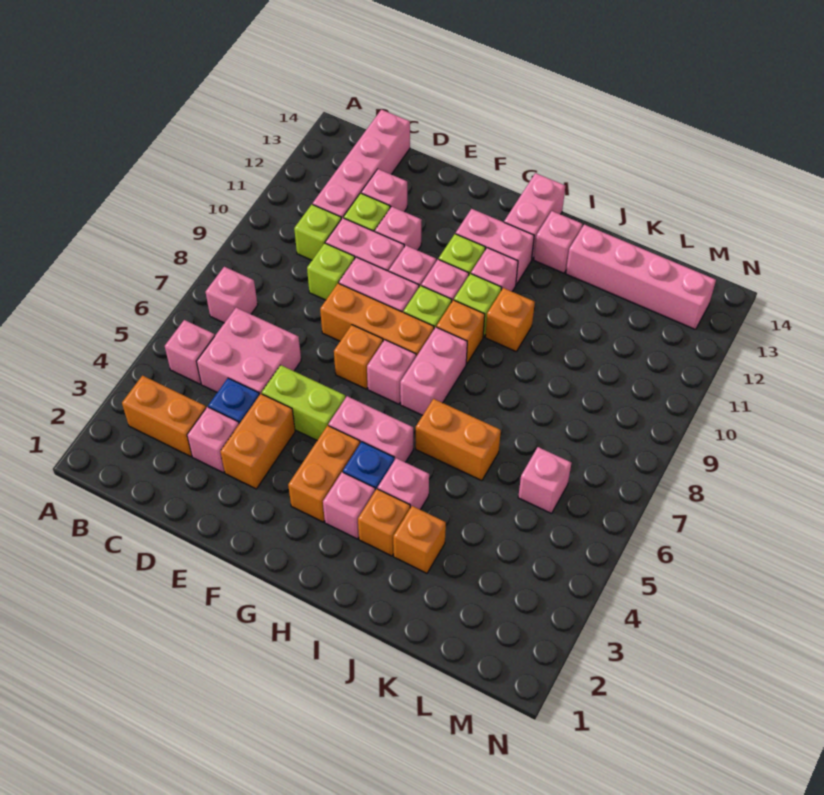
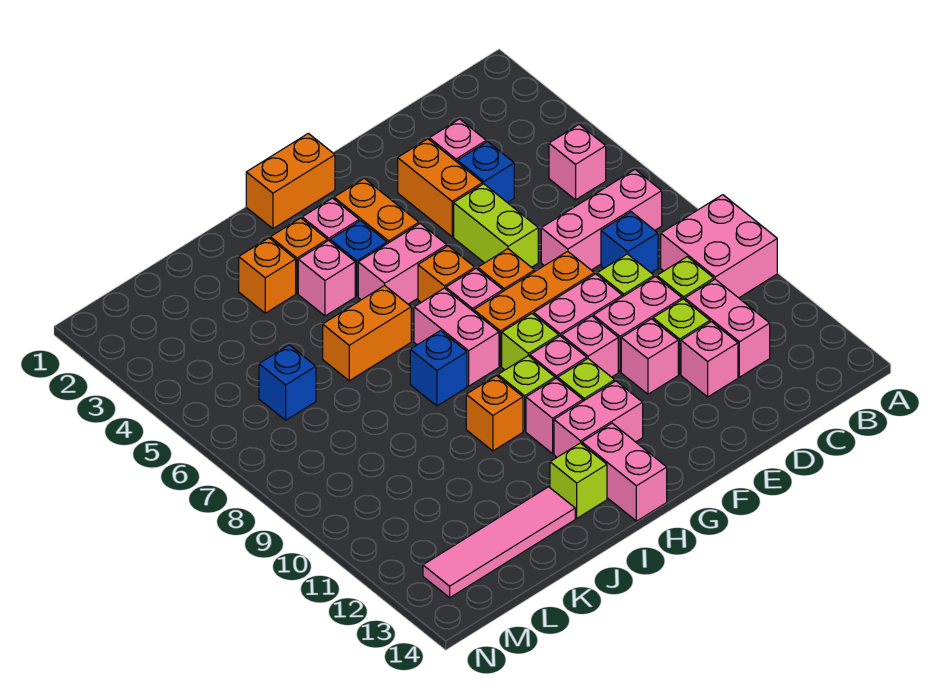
orange brick B3:C3 level 1 -> orange brick G1:H1 level 1
pink brick B7 level 1 -> pink brick B7:D7 level 1
pink brick C5:D6 level 1 -> pink brick A9:B10 level 1
none -> blue brick C8 level 1
pink brick C11:C14 level 1 -> pink brick C11:C12 level 1
lime brick E5:F5 level 1 -> lime brick E5:E6 level 1
orange brick H9 level 1 -> orange brick G6 level 1
none -> blue brick I8 level 1
pink brick I13 level 1 -> lime brick I13 level 1
pink brick J13:M13 level 1 -> pink tile J13:M13 level 1
pink brick L6 level 1 -> blue brick L6 level 1

